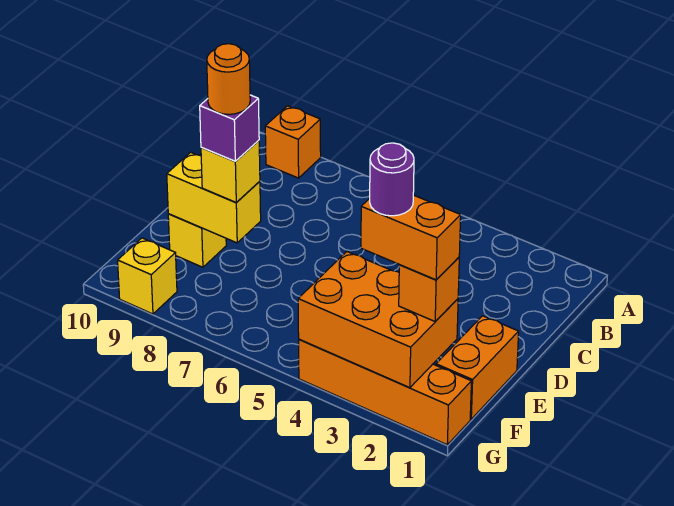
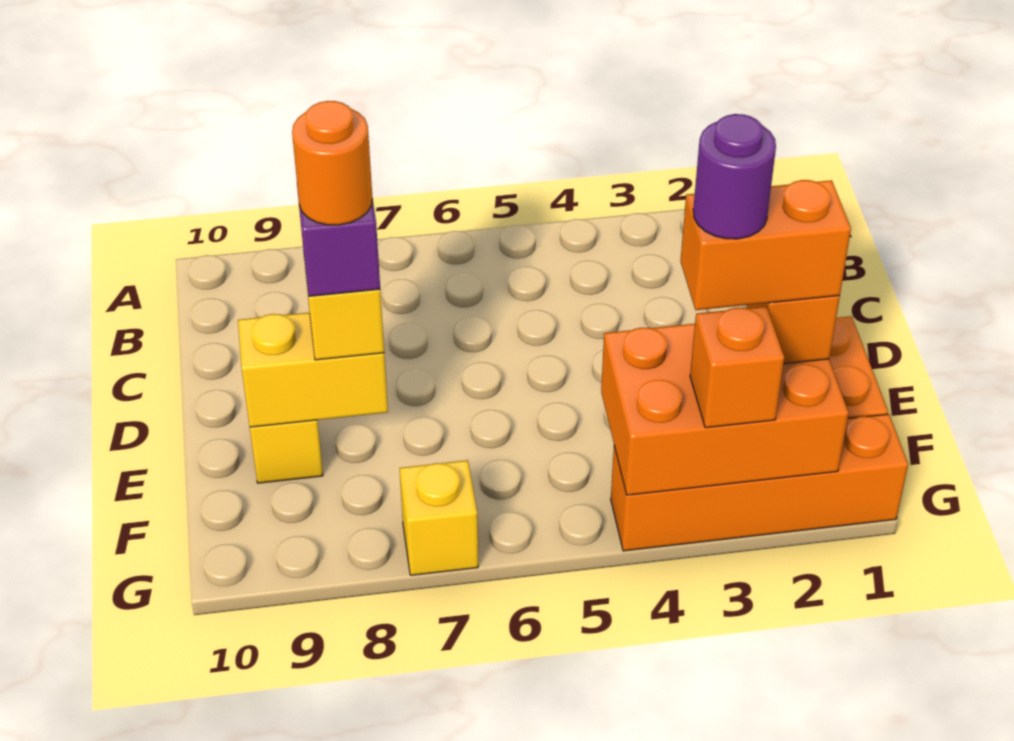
orange brick A9 level 1 -> orange brick G3 level 3
yellow brick G9 level 1 -> yellow brick G7 level 1

